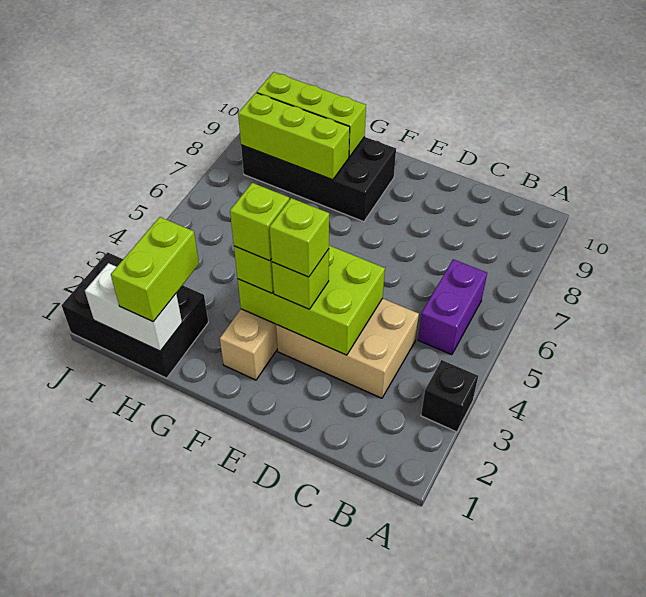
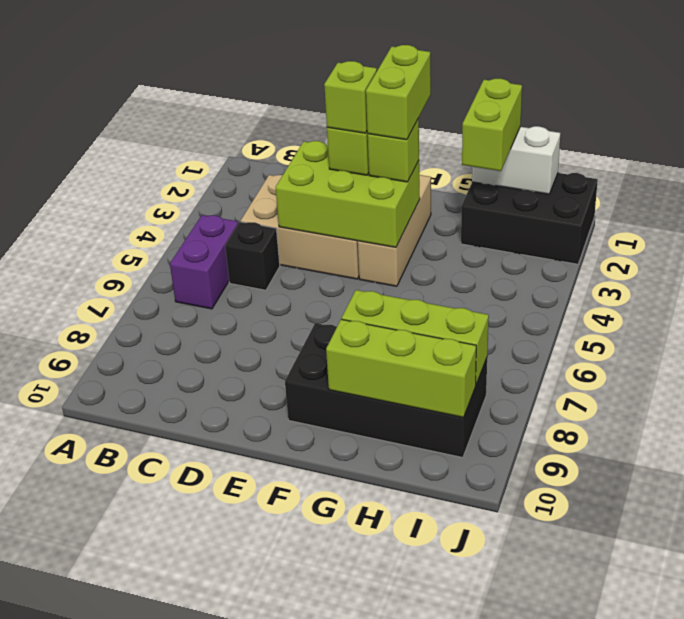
black brick A3 level 1 -> black brick C5 level 1
lime brick F3 level 4 -> lime brick F2:F3 level 4

